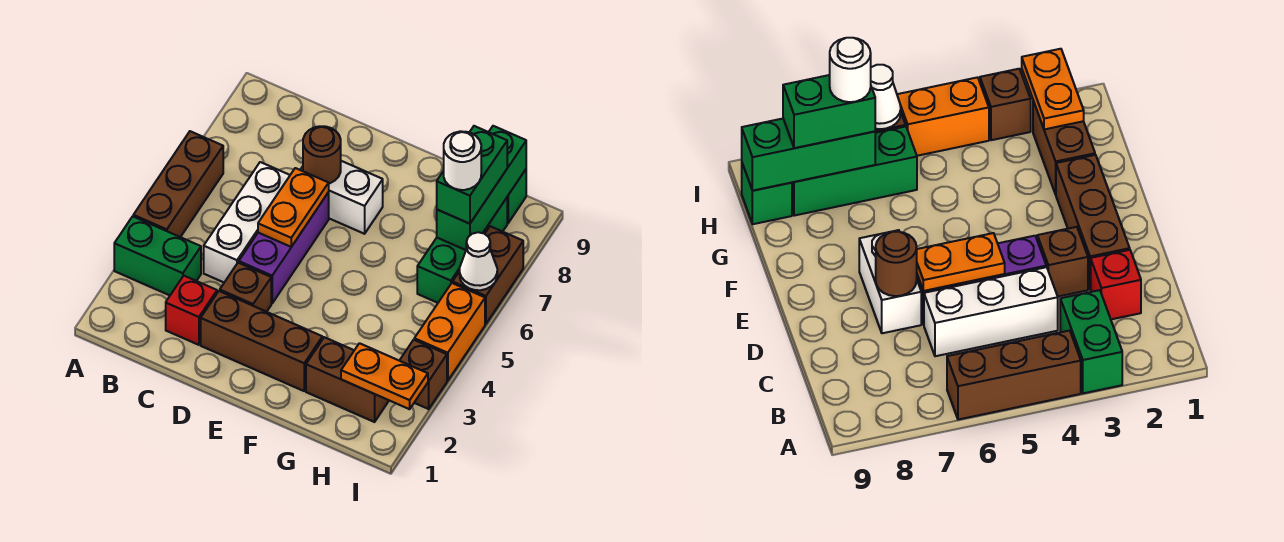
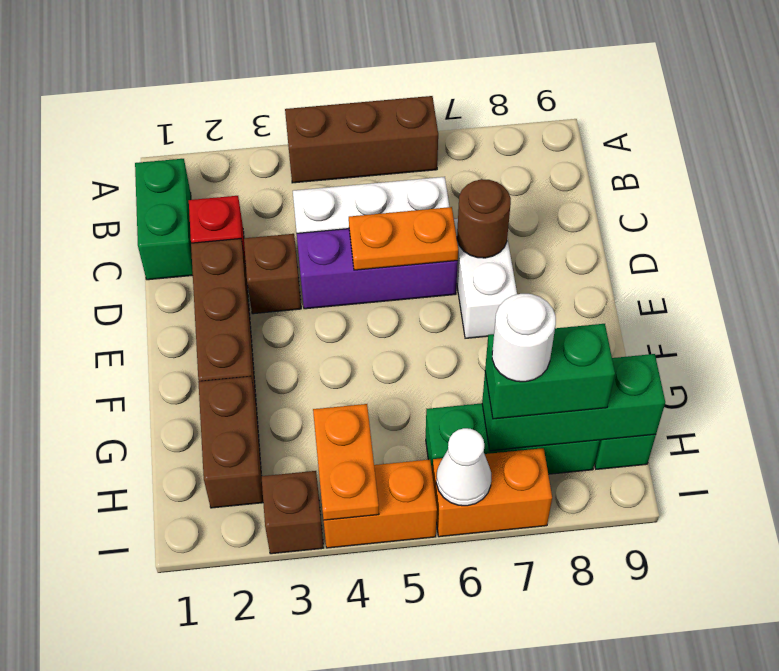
green brick A3:B3 level 1 -> green brick B1:C1 level 1
orange plate H2:I2 level 2 -> orange plate H4:I4 level 2
brown brick I6:I7 level 1 -> orange brick I6:I7 level 1

